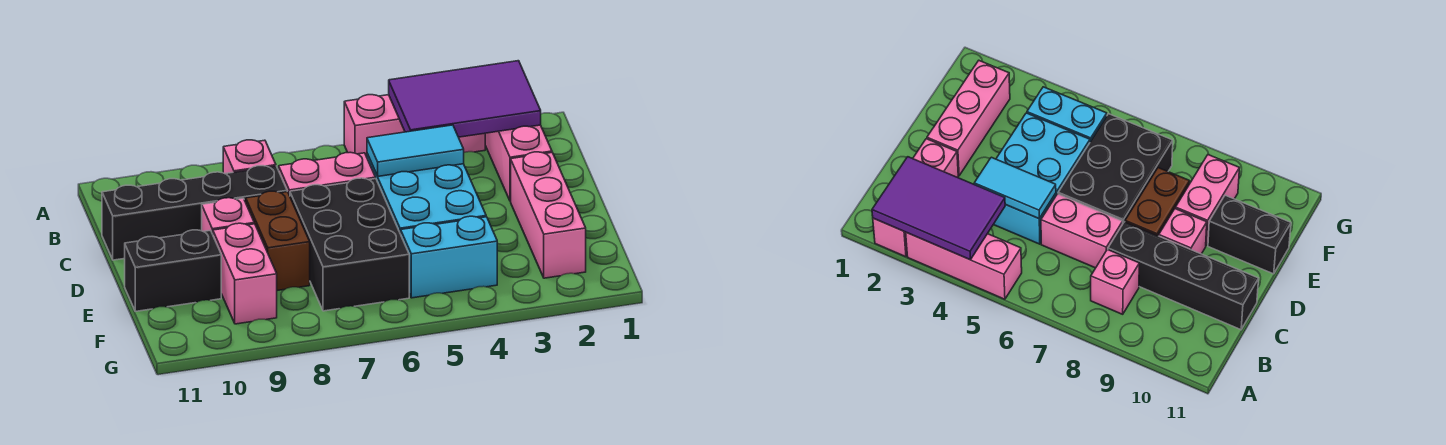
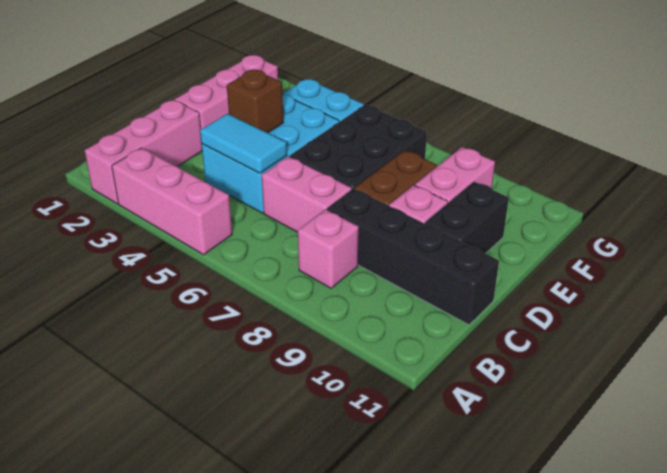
purple tile A2:B4 level 2 -> none
none -> brown brick D4 level 2
black brick E10:E11 level 1 -> black brick D10:E10 level 1

